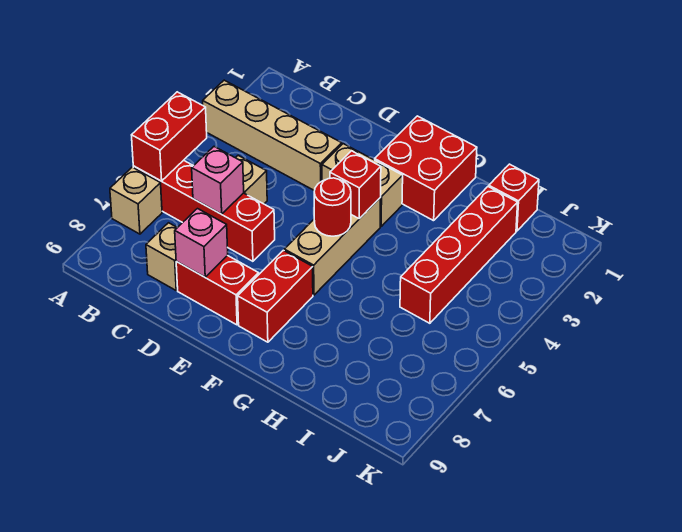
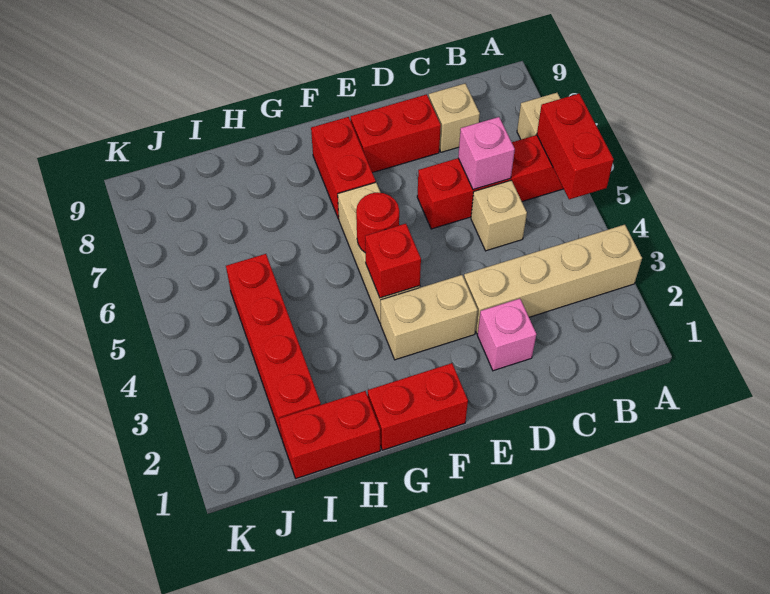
pink brick D8 level 2 -> pink brick D2 level 1
red brick F1:G2 level 1 -> red brick F1:G1 level 1
red brick I1 level 1 -> red brick H1:I1 level 1

